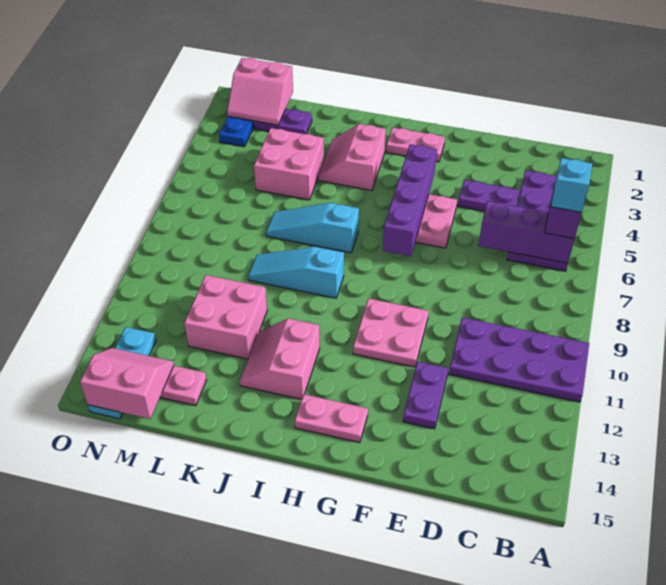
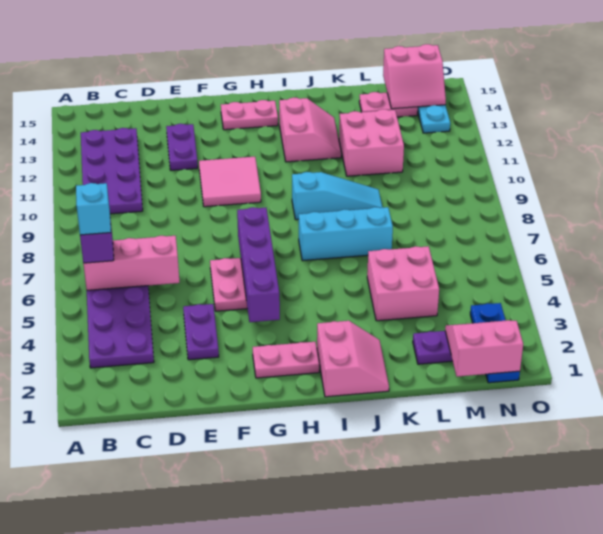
purple plate A10:D11 level 1 -> purple plate B10:C13 level 1
purple brick B6:D6 level 2 -> pink brick B6:D6 level 2
purple plate D4:E4 level 1 -> purple plate E3:E4 level 1
pink plate F10:G11 level 1 -> pink tile F10:G11 level 1
pink slope I3:J4 level 1 top I -> pink slope I1:J2 level 1 top I
cyan slope I7:K7 level 1 top I -> cyan brick I7:K7 level 1

